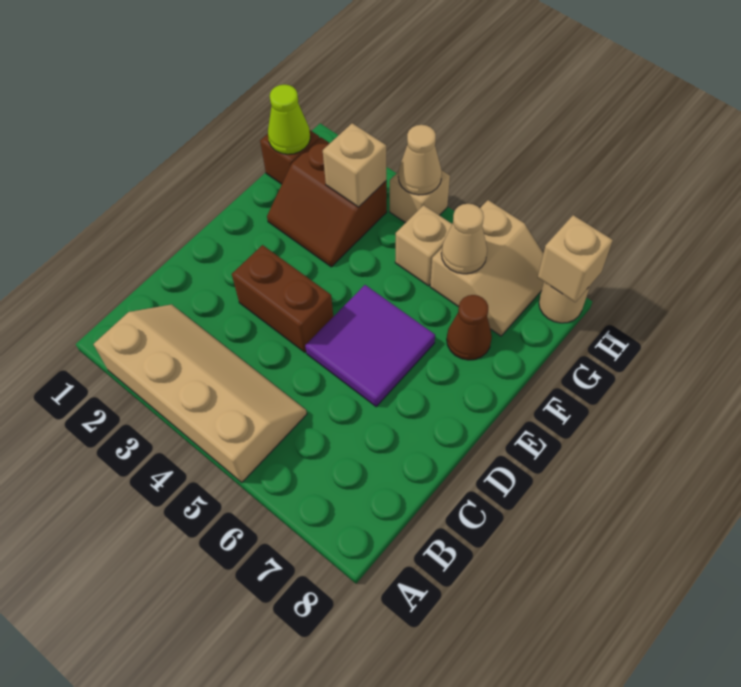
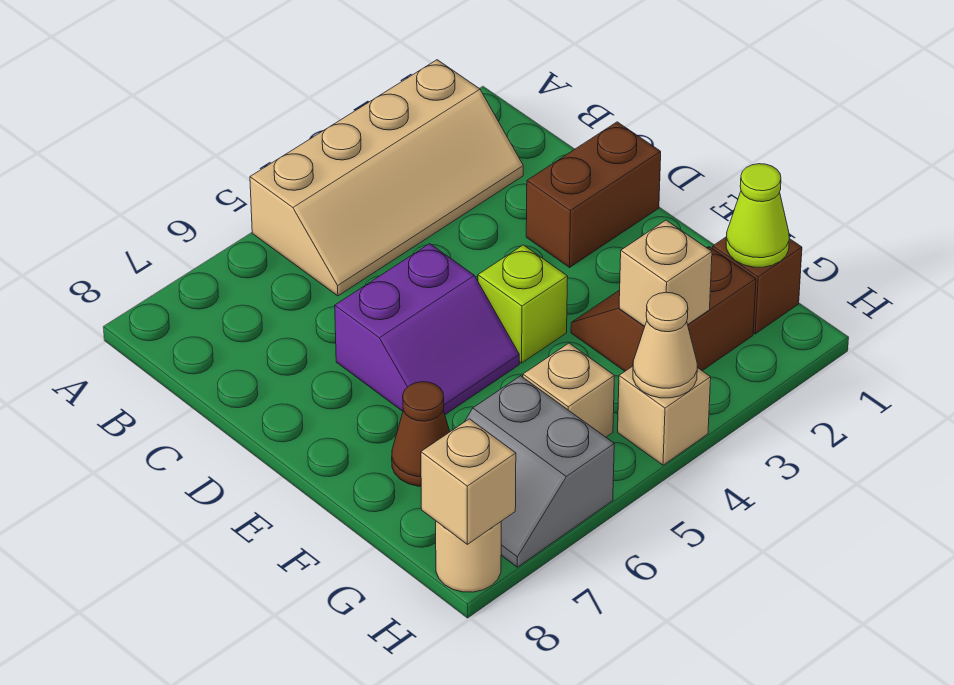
brown brick D3:D4 level 1 -> brown brick D1:D2 level 1
purple tile D5:E6 level 1 -> purple slope D5:E6 level 1 top D
none -> lime brick E4 level 1
tan slope G6:H7 level 1 top 6 -> grey slope G6:H7 level 1 top 6
tan cone G6 level 2 -> none

